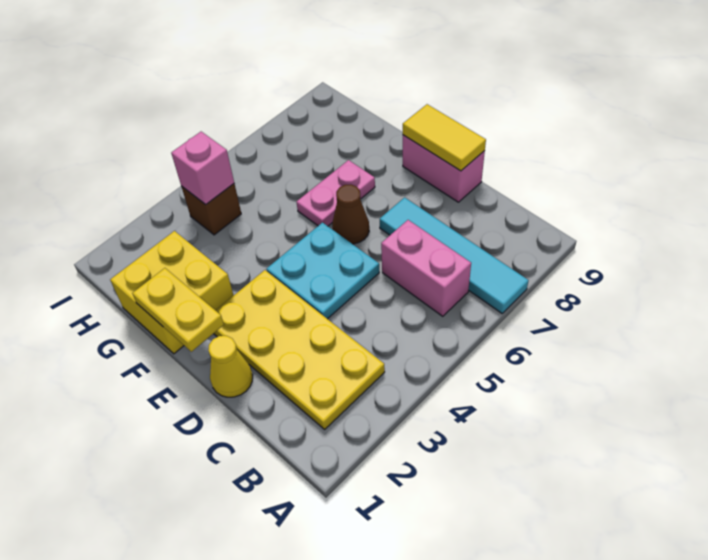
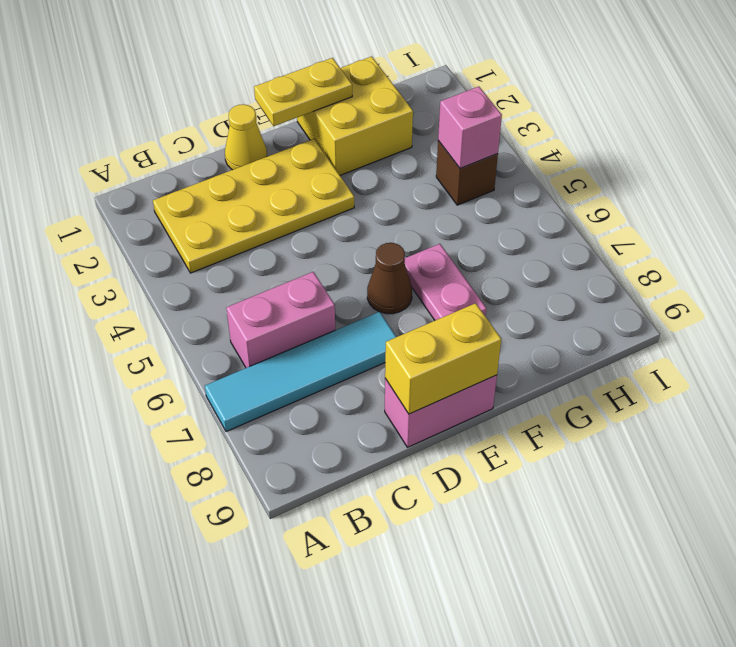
cyan plate D4:E5 level 1 -> none
yellow tile D9:E9 level 2 -> yellow brick D9:E9 level 2

